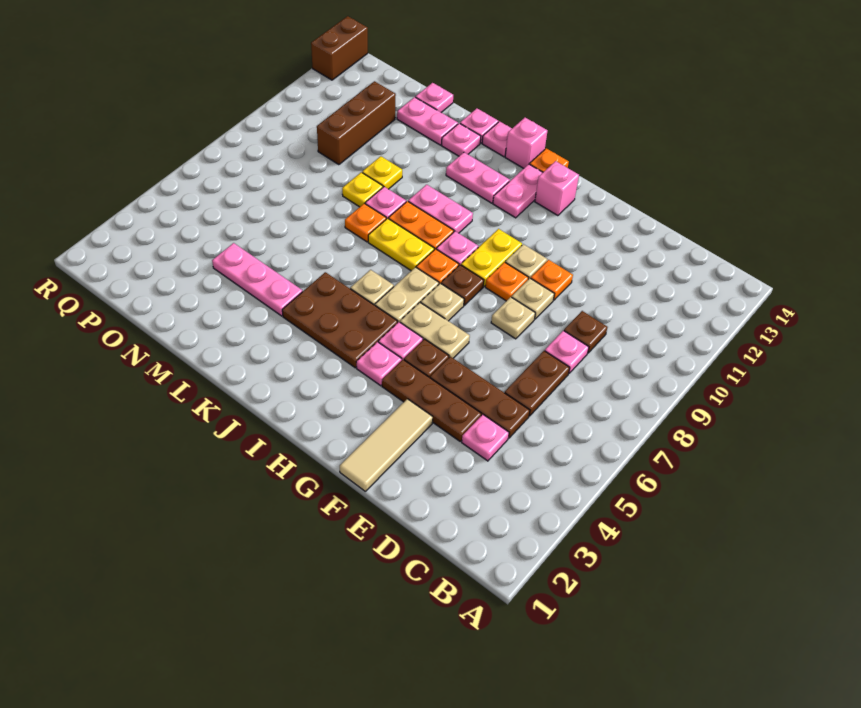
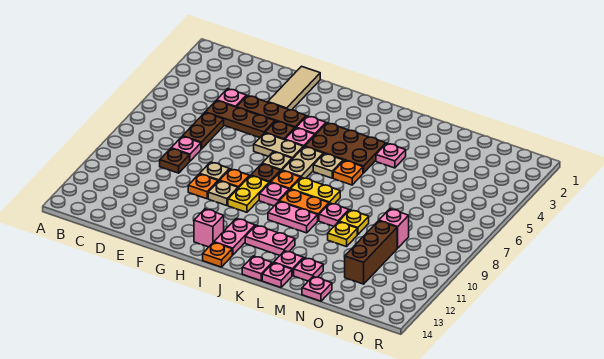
tan plate F8 level 1 -> none
pink brick J14 level 1 -> pink brick O9 level 1
pink plate L4:N4 level 1 -> pink plate L4 level 1
orange plate L8 level 1 -> orange plate K6 level 1
pink plate M13:N13 level 1 -> pink plate M13 level 1
brown brick R13:R14 level 1 -> none

